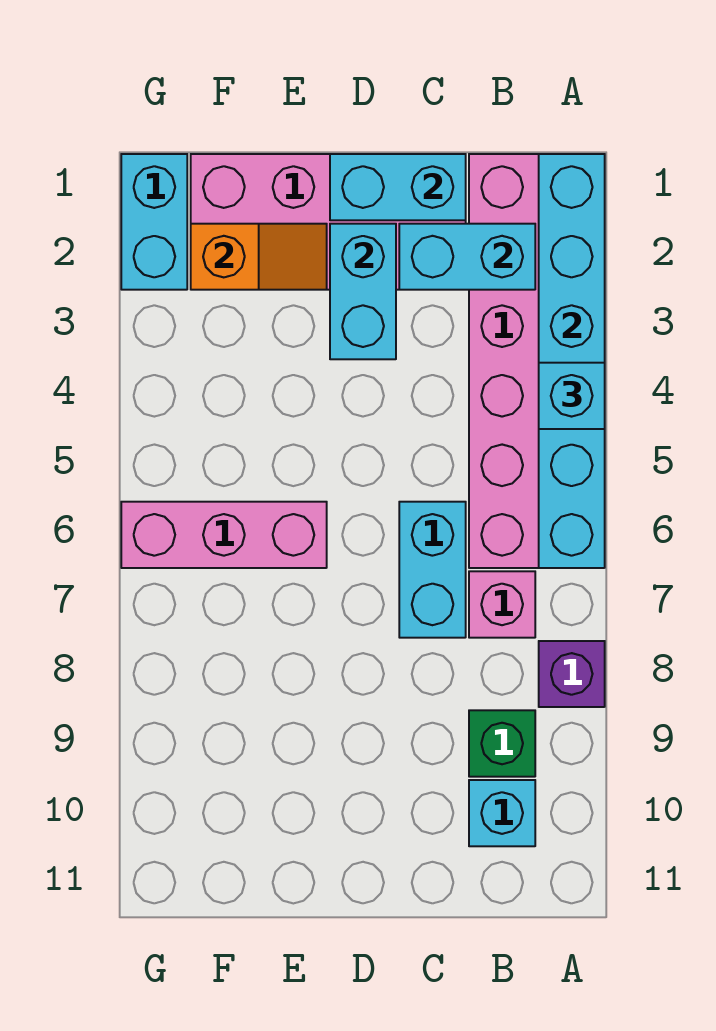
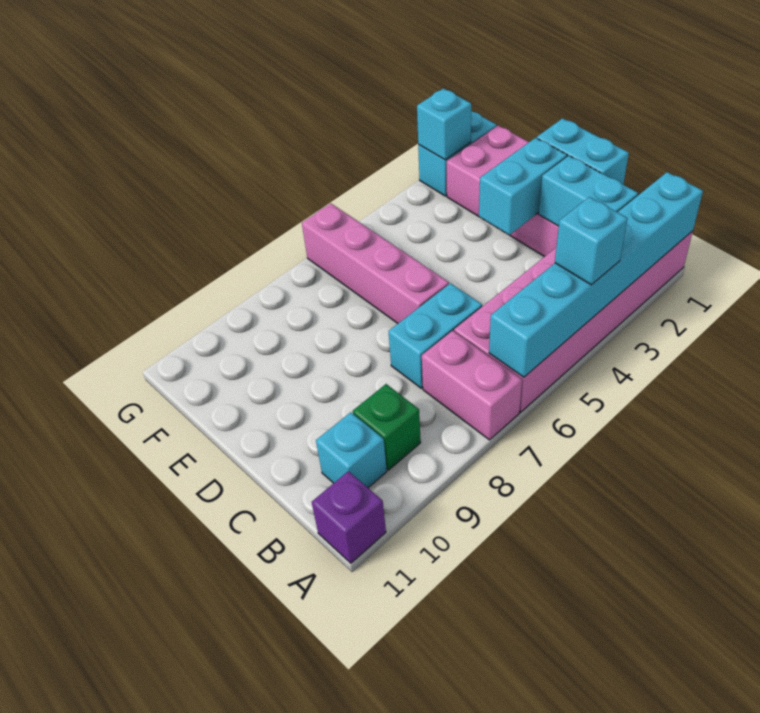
purple brick A8 level 1 -> purple brick A11 level 1
pink brick B7 level 1 -> pink brick A7:B7 level 1
orange slope E2:F2 level 2 top F -> none
pink brick E6:G6 level 1 -> pink brick D6:G6 level 1
none -> cyan brick G2 level 2

